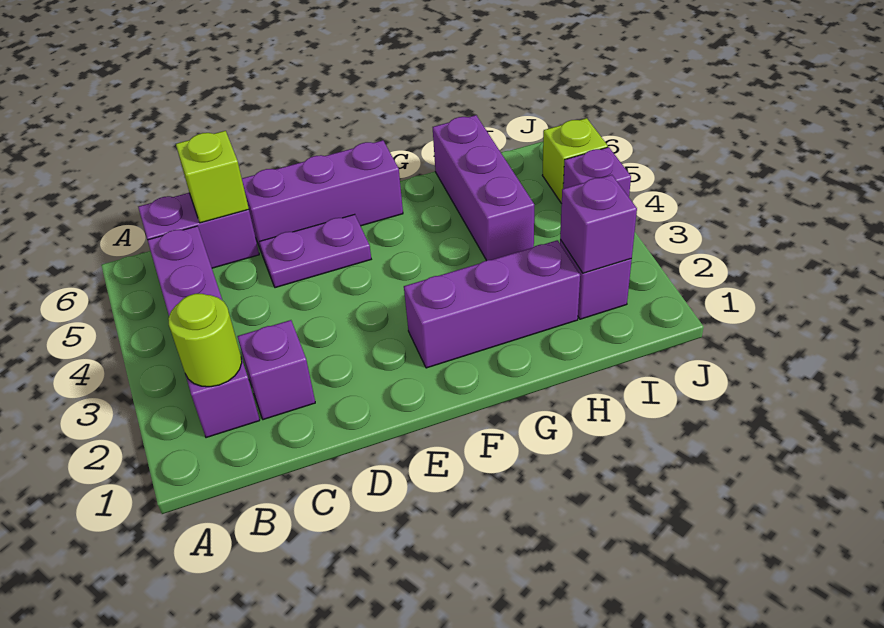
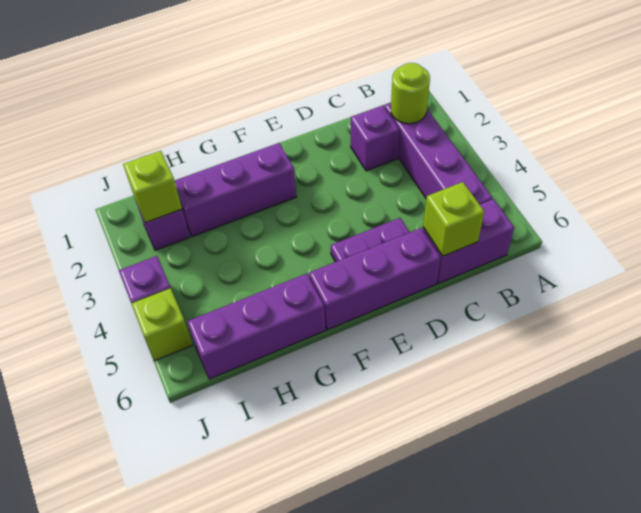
purple brick H4:H6 level 1 -> purple brick G6:I6 level 1
purple brick I2 level 2 -> lime brick I2 level 2

